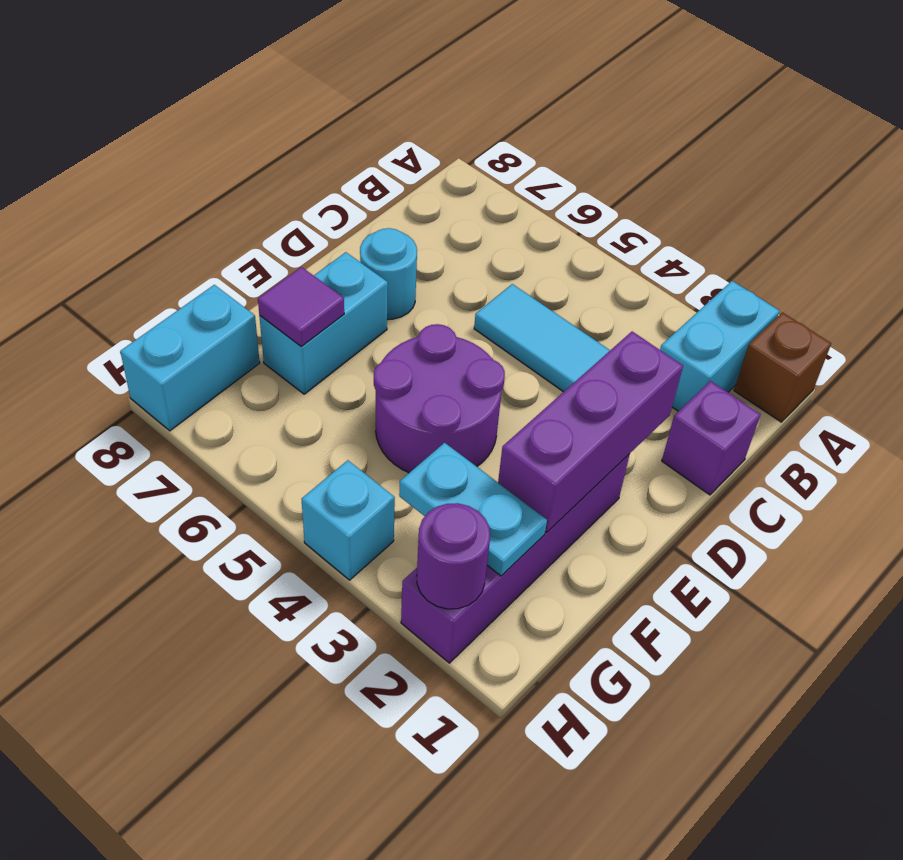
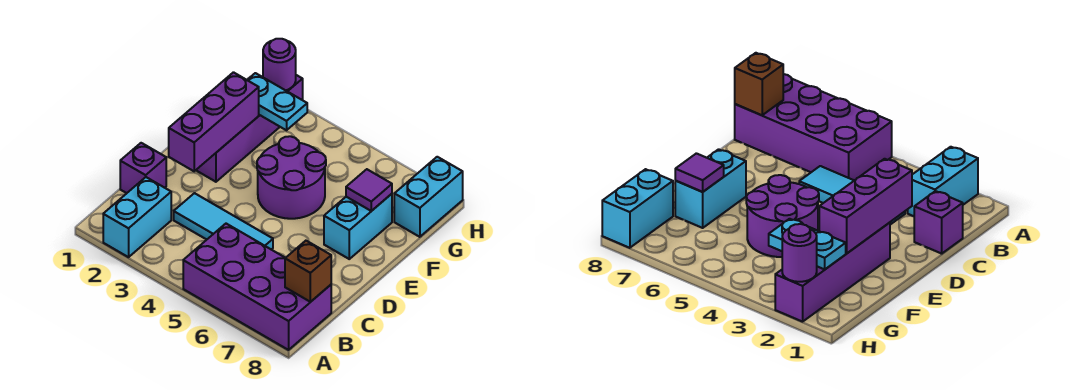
brown brick A1 level 1 -> brown brick B8 level 2
none -> purple brick A5:B8 level 1
cyan round brick D7 level 1 -> none
cyan brick H4 level 1 -> none

